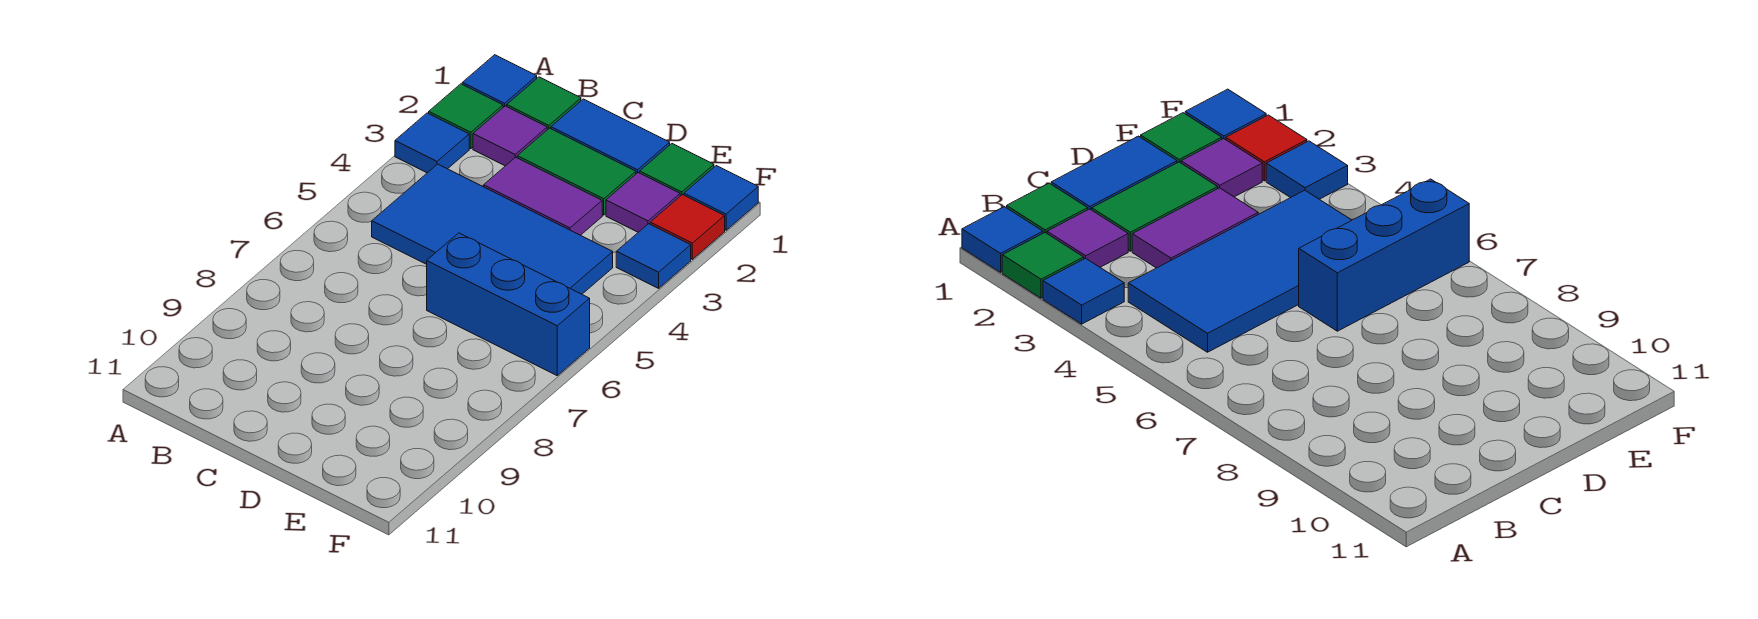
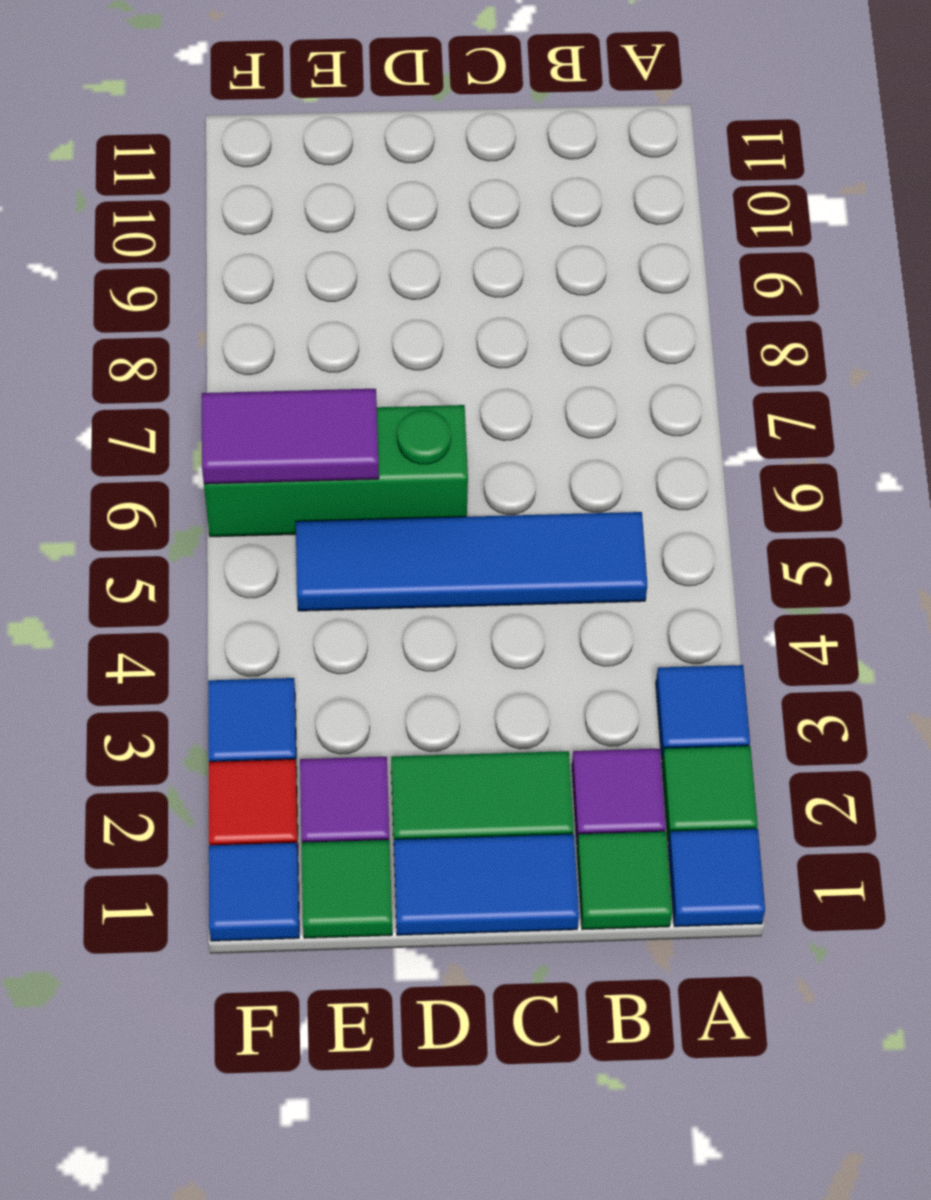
blue tile B4:E5 level 1 -> blue tile B5:E5 level 1
purple tile C3:D3 level 1 -> purple tile E6:F6 level 2
blue brick D6:F6 level 1 -> green brick D6:F6 level 1

